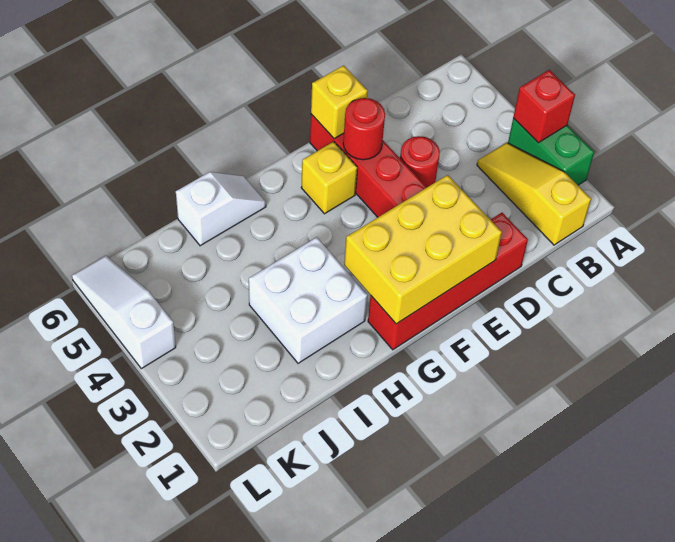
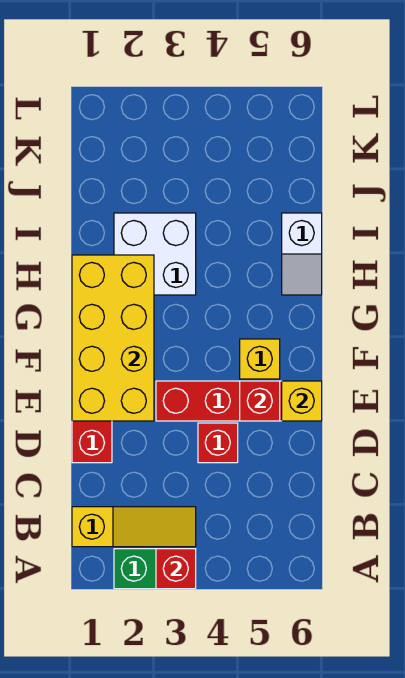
red round brick D4 level 1 -> red brick D4 level 1
yellow brick E1:G2 level 2 -> yellow brick E1:H2 level 2
red round brick E5 level 2 -> red brick E5 level 2
white slope L4:L6 level 1 top 4 -> none

